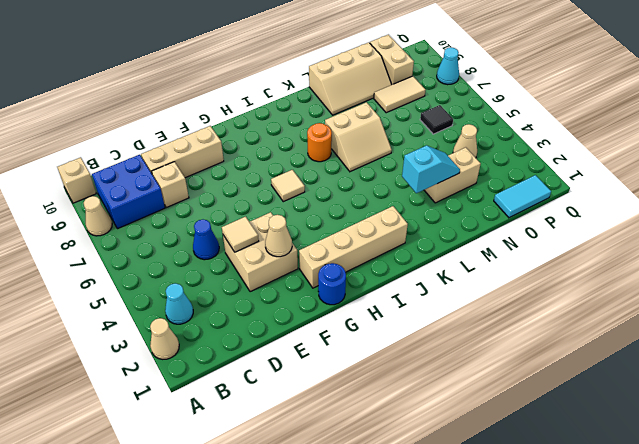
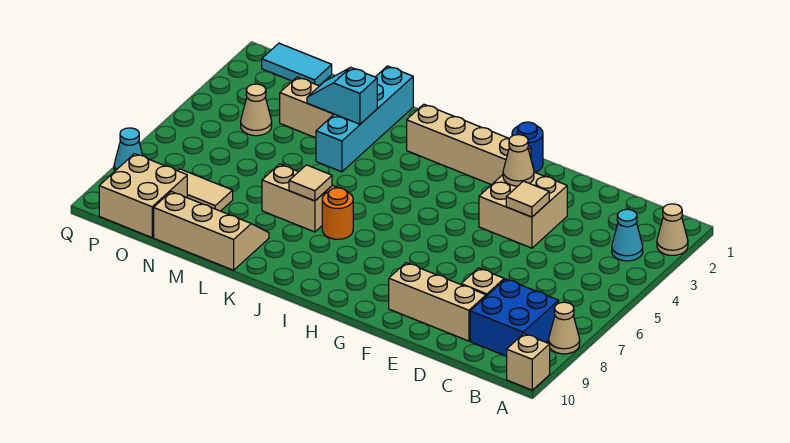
blue cone D5 level 1 -> none
tan tile H6 level 1 -> tan tile K7 level 2
none -> cyan brick L1:L4 level 1
black tile O6 level 1 -> none
tan brick O9:O10 level 1 -> tan brick O9:P10 level 1

